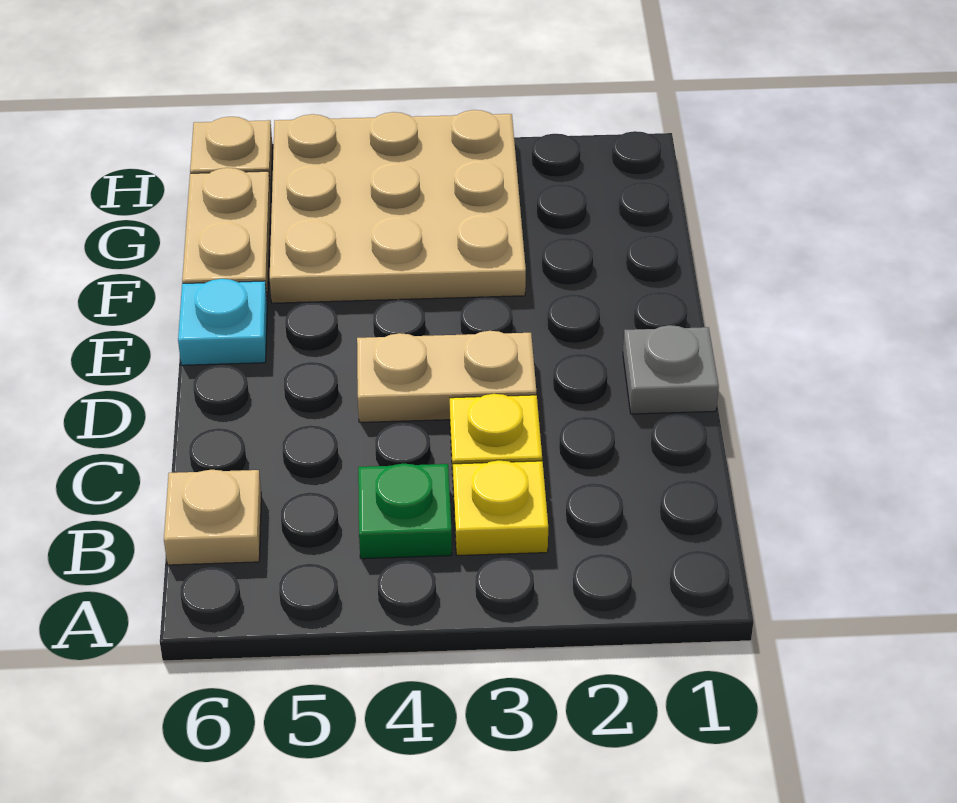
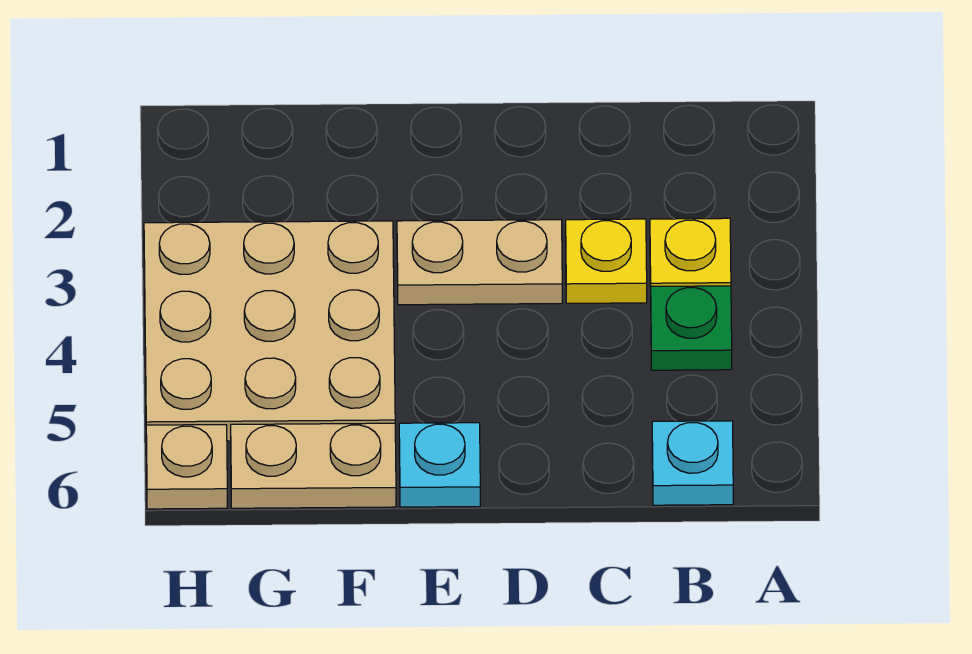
tan plate B6 level 1 -> cyan plate B6 level 1
grey plate D1 level 1 -> none
tan plate D3:D4 level 1 -> tan plate D3:E3 level 1

